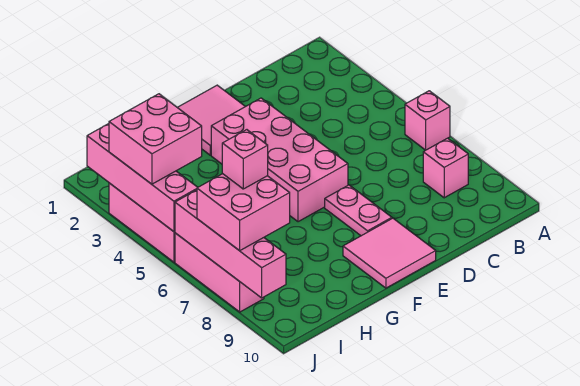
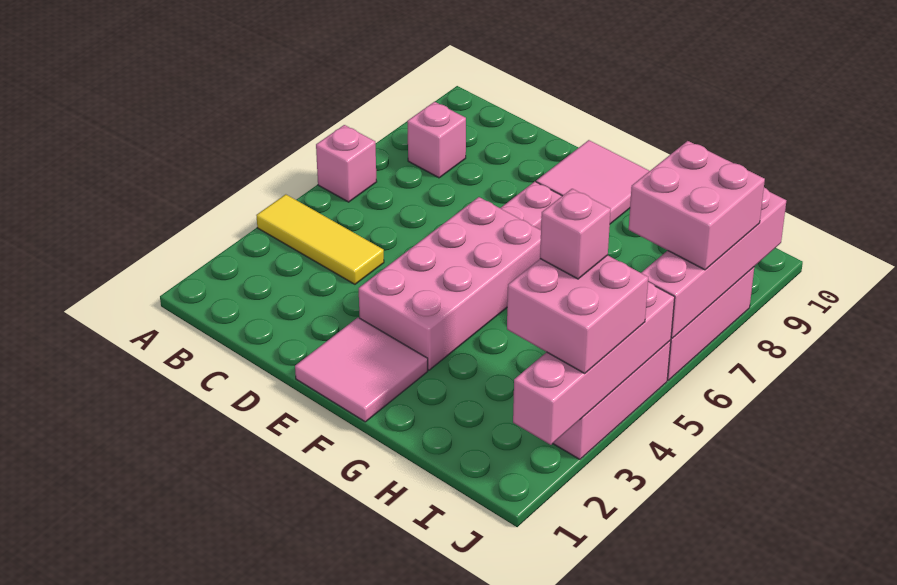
none -> yellow tile A4:C4 level 1
pink brick I7 level 4 -> pink brick I4 level 4

